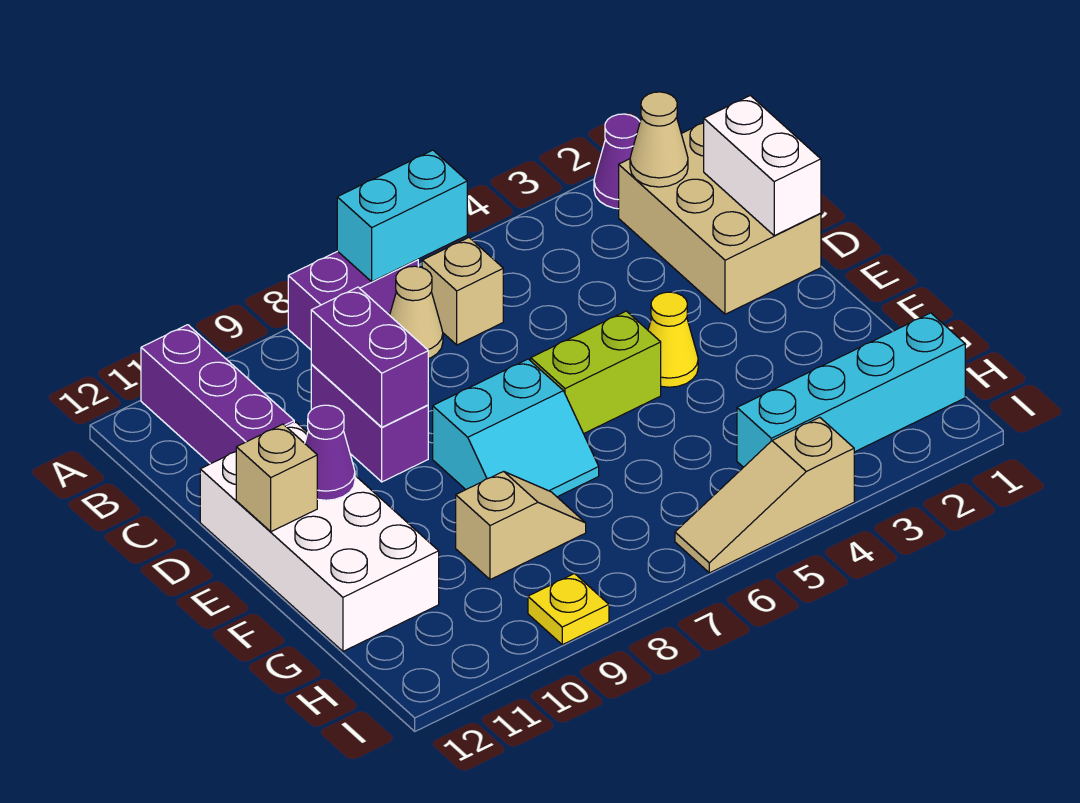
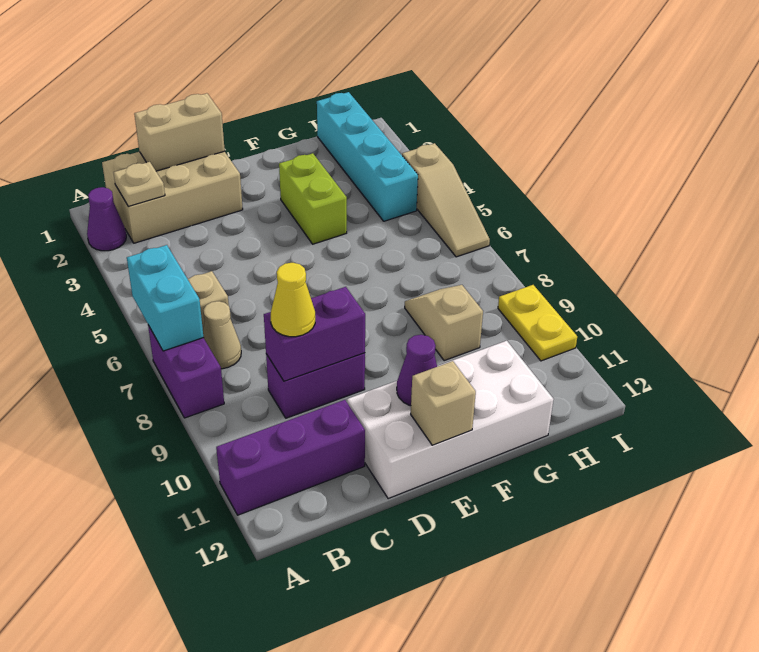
tan cone B2 level 2 -> tan plate B2 level 2
white brick C1:D1 level 2 -> tan brick C1:D1 level 2
yellow cone E4 level 1 -> yellow cone C9 level 3
lime brick E5:E6 level 1 -> lime brick F3:F4 level 1
cyan slope E7:F8 level 1 top E -> none
yellow plate I9 level 1 -> yellow plate I9:I10 level 1

